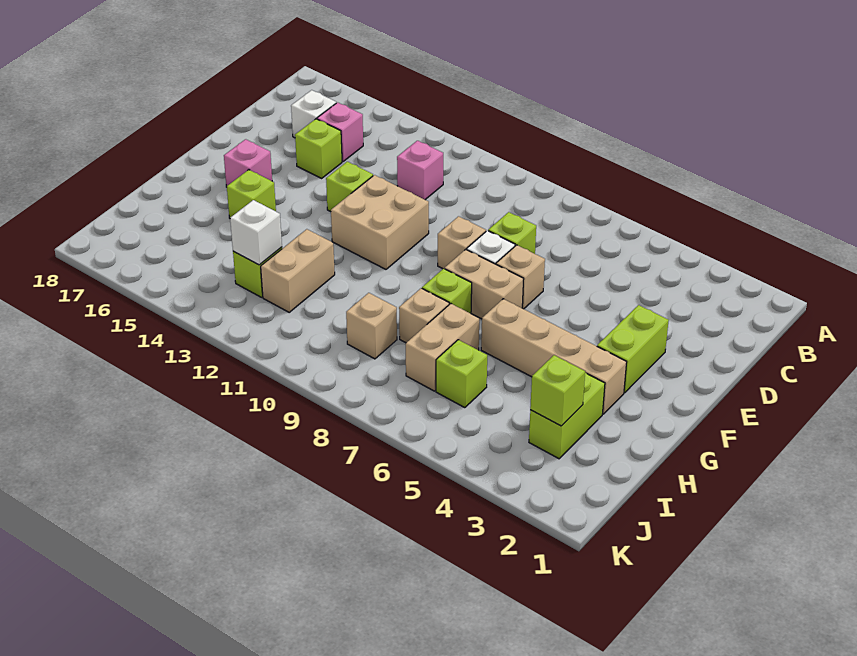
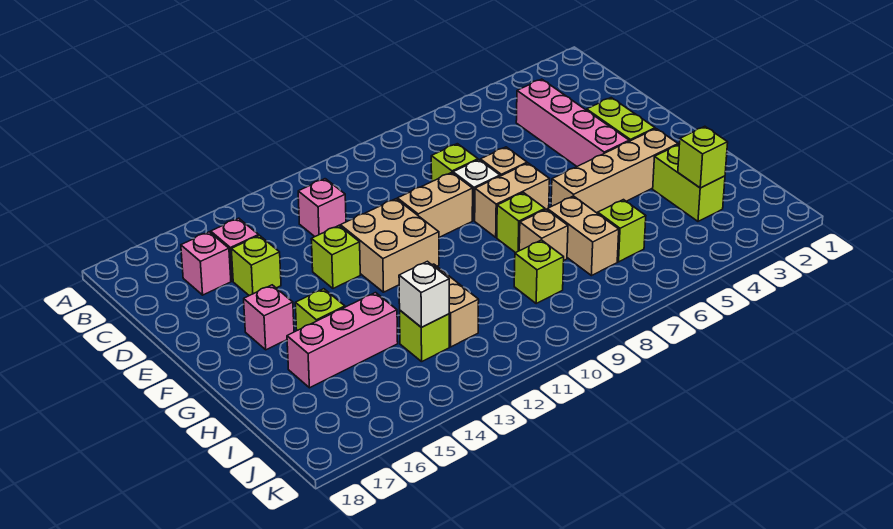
none -> pink brick C4:F4 level 1
white brick C16 level 1 -> pink brick C16 level 1
tan brick E9 level 1 -> tan brick E9:E10 level 1
none -> pink brick H14:H16 level 1
tan brick I9 level 1 -> lime brick I9 level 1

